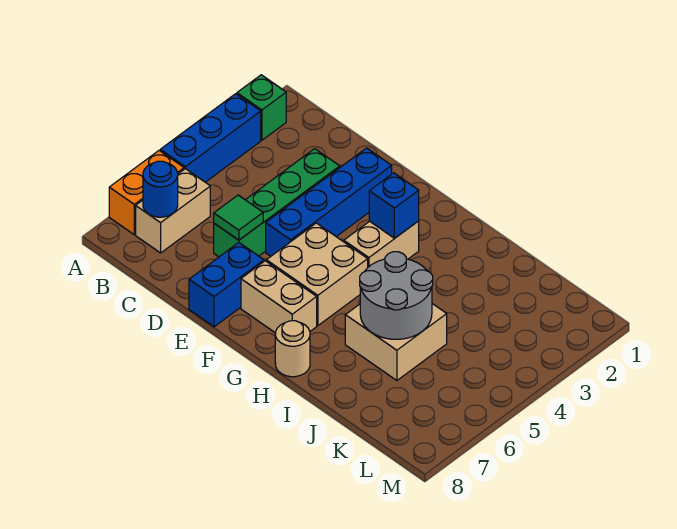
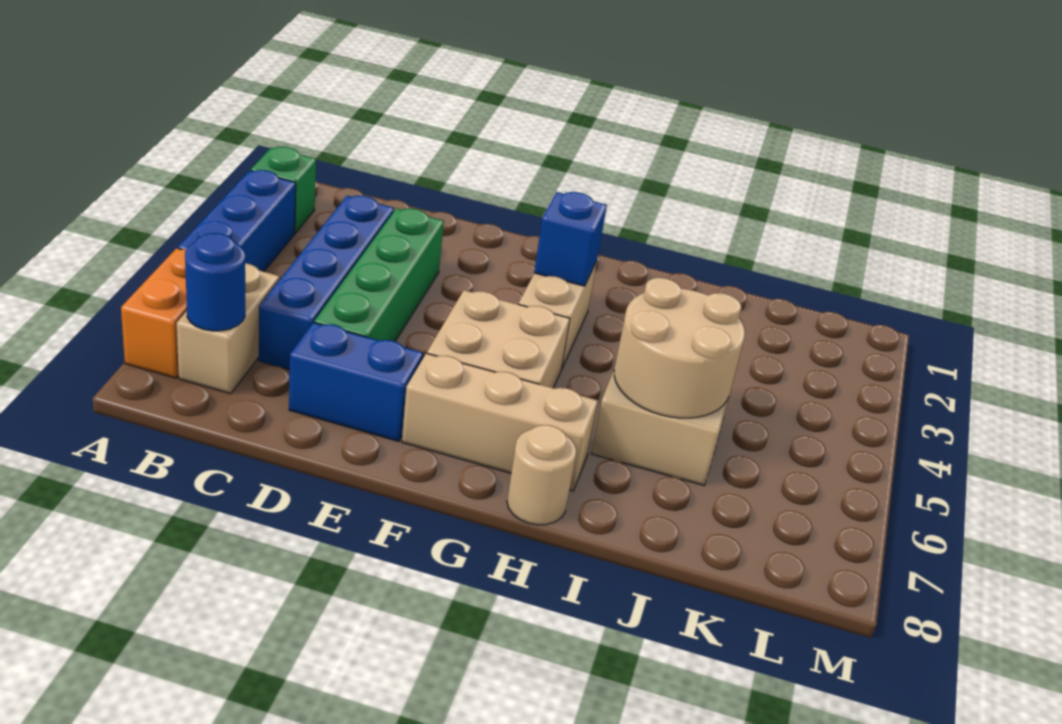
green tile D6 level 2 -> none
blue brick E2:E5 level 1 -> blue brick C3:C6 level 1
blue brick E7:E8 level 1 -> blue brick D7:E7 level 1
tan brick F7:G7 level 1 -> tan brick F7:H7 level 1
grey round brick I5:J6 level 2 -> tan round brick I5:J6 level 2

